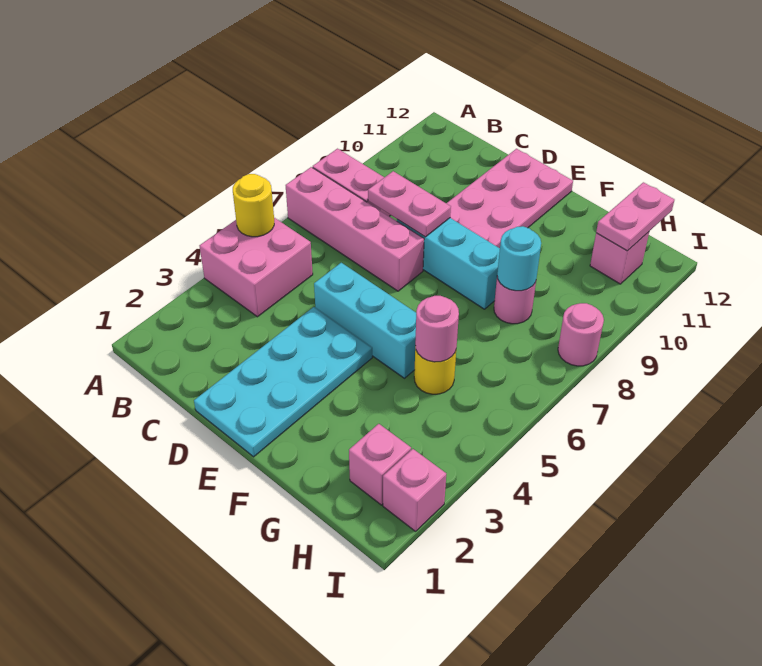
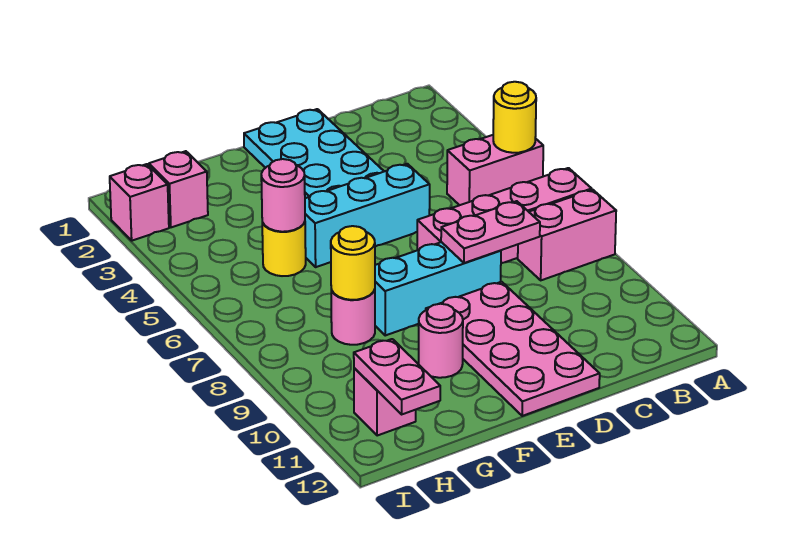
pink brick A4:B5 level 1 -> pink brick A5:B5 level 1
cyan round brick G8 level 2 -> yellow round brick G8 level 2
pink round brick I8 level 1 -> pink round brick F10 level 1

